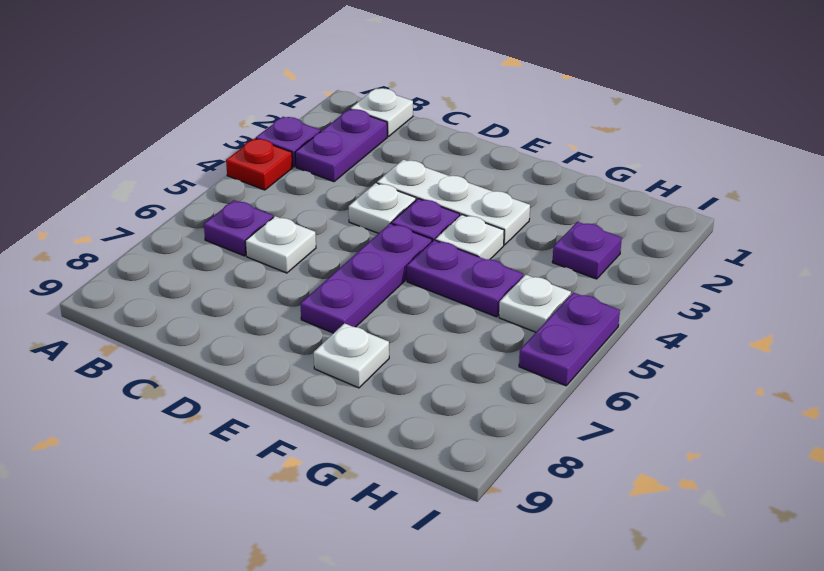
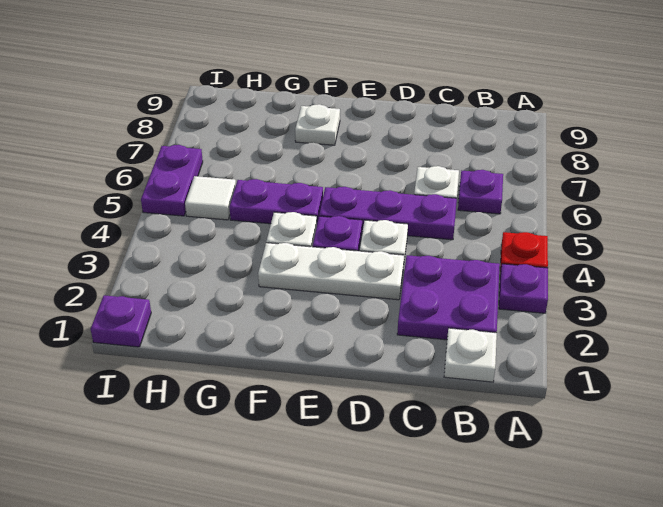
purple plate B2:B3 level 1 -> purple plate B2:C3 level 1
purple plate E5:E7 level 1 -> purple plate C5:E5 level 1
purple plate H3 level 1 -> purple plate I1 level 1
white plate H5 level 1 -> white tile H5 level 1

